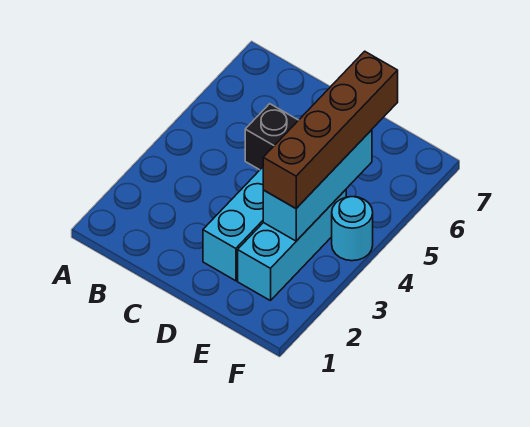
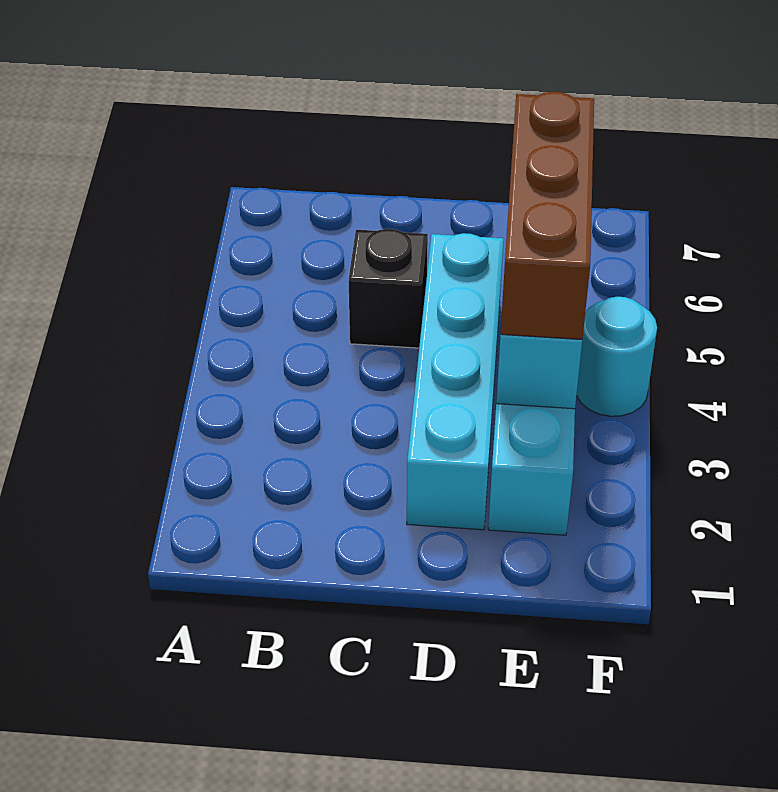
brown brick E3:E6 level 3 -> brown brick E3:E5 level 3

